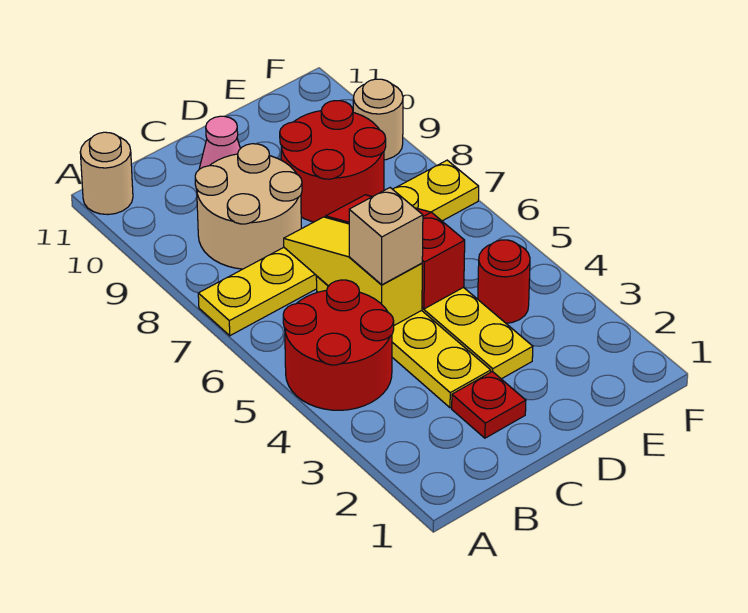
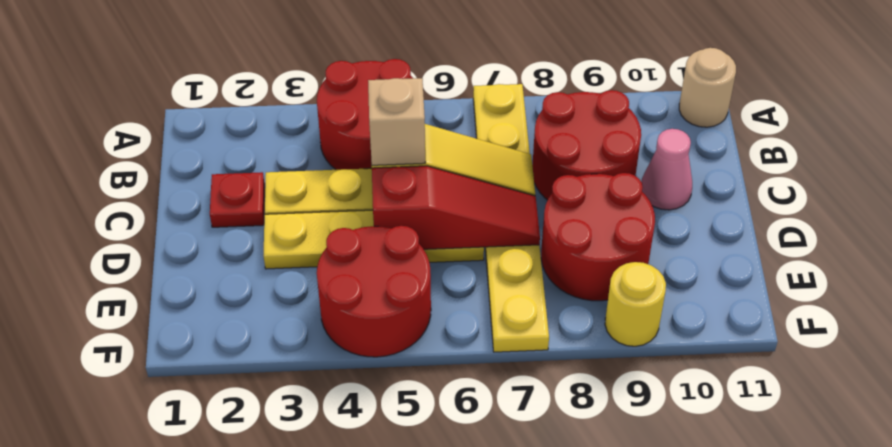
tan round brick B8:C9 level 1 -> red round brick B8:C9 level 1
red round brick E4 level 1 -> red round brick E4:F5 level 1
tan round brick F9 level 1 -> yellow round brick F9 level 1

